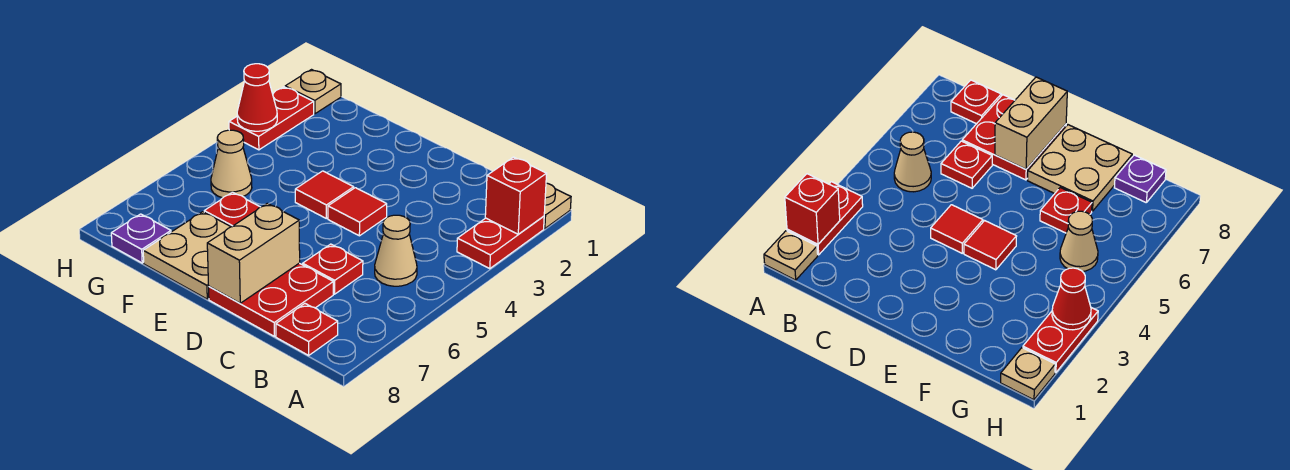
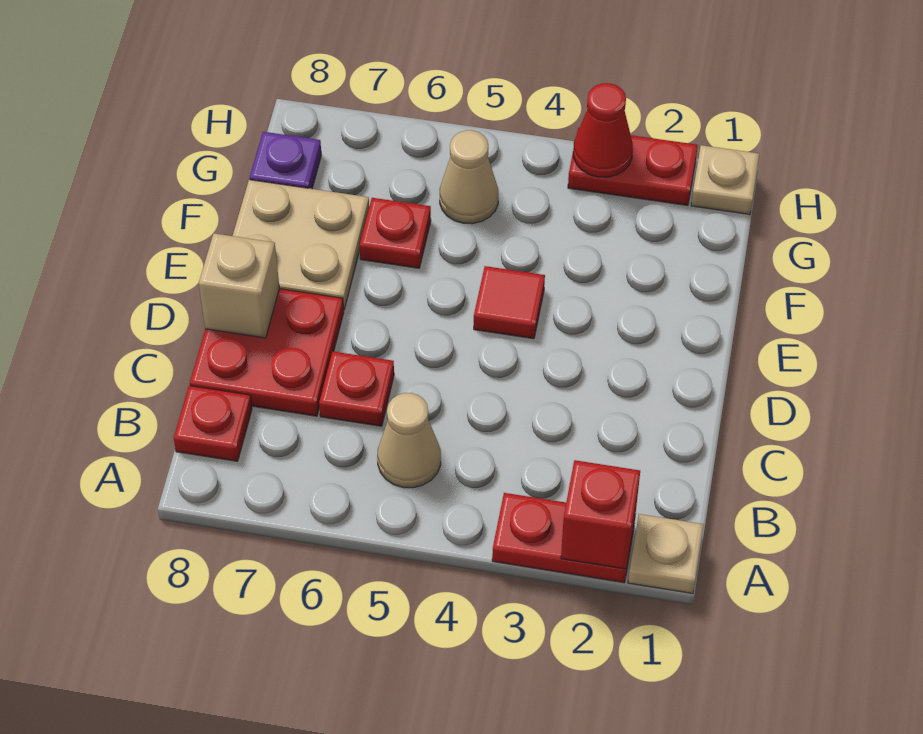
red tile D4 level 1 -> none
tan brick D7:D8 level 2 -> tan brick D8 level 2

